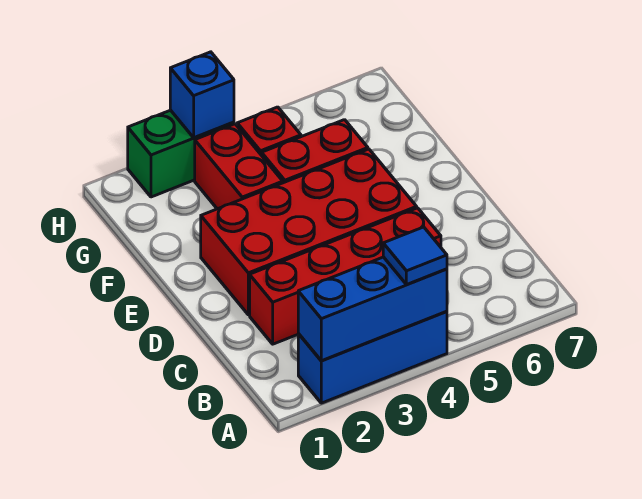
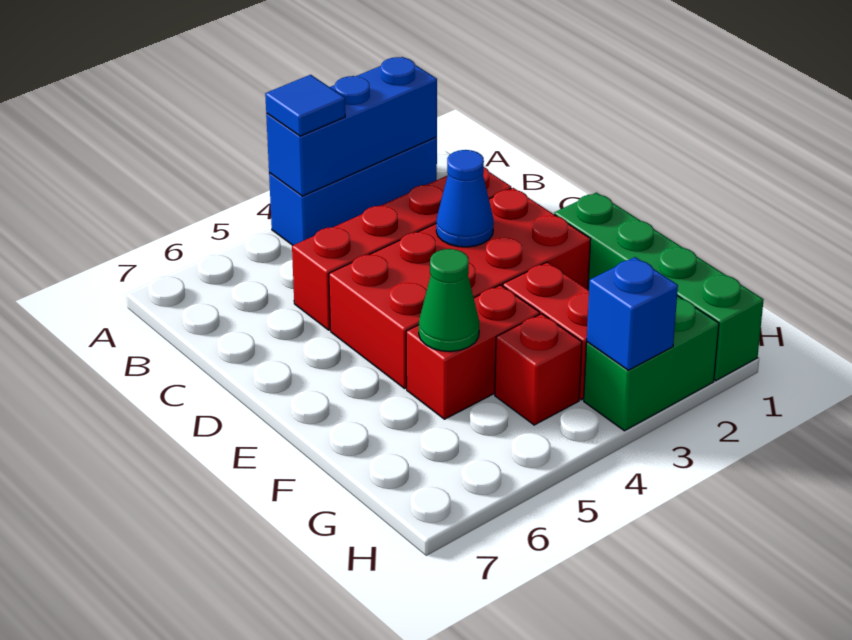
none -> blue cone D3 level 2
none -> green brick E1:H1 level 1
none -> green cone F5 level 2

